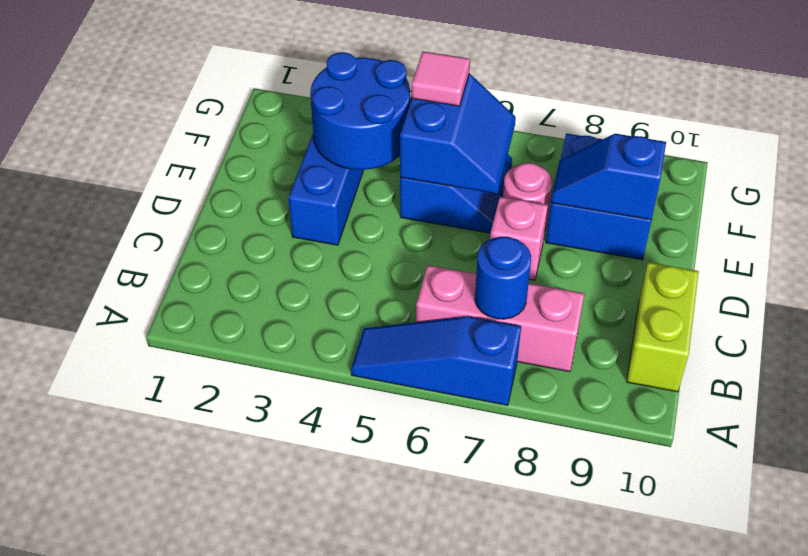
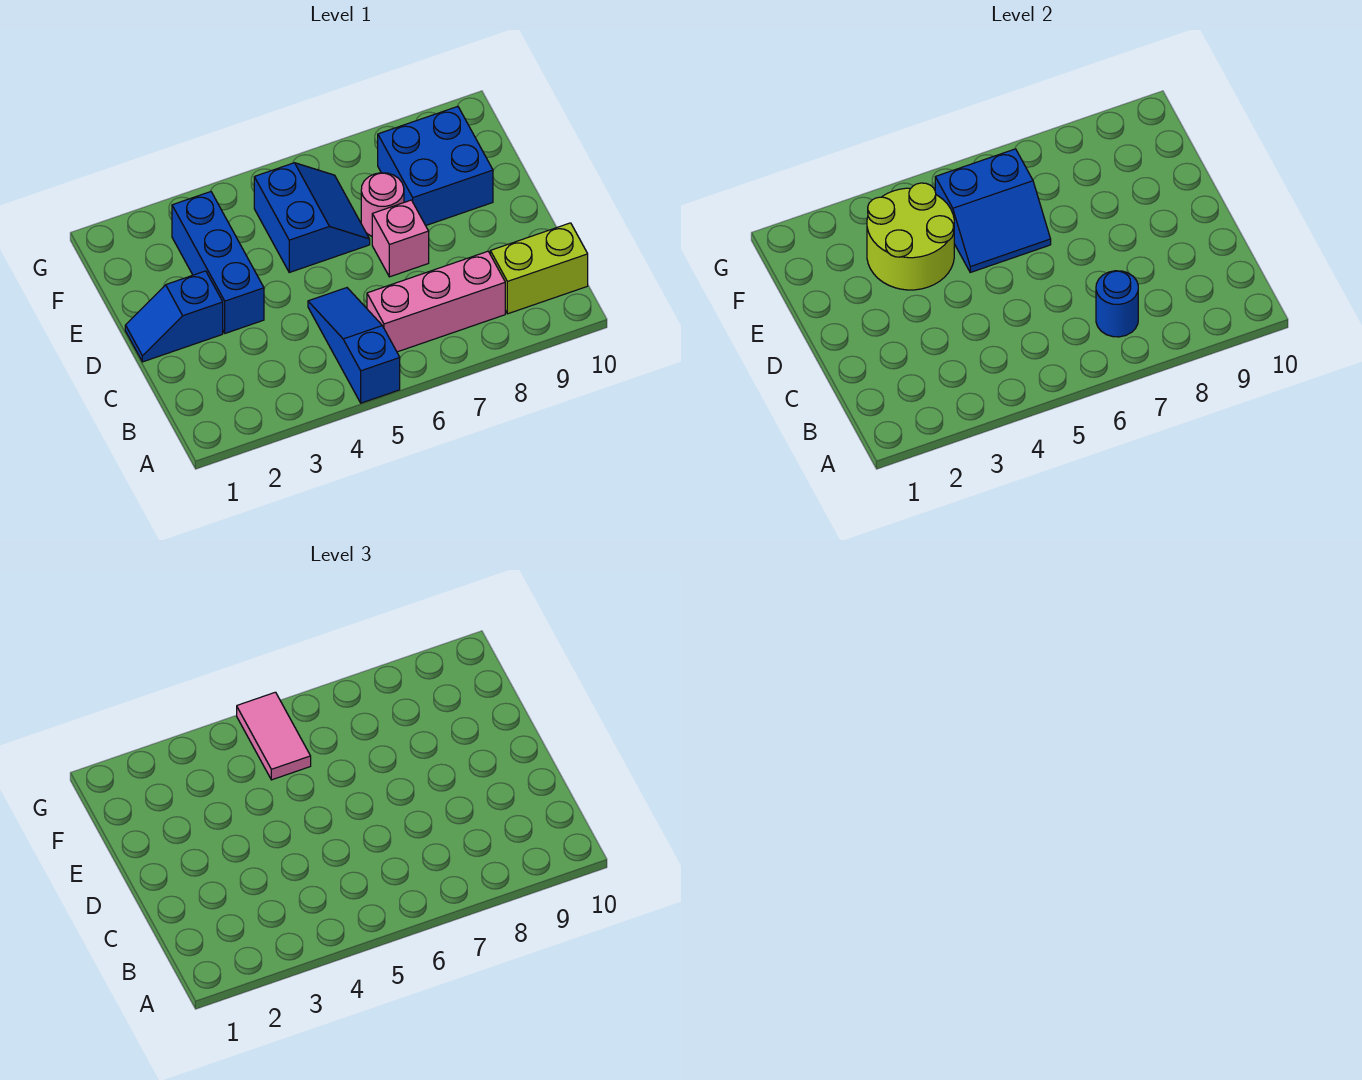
blue slope A5:A7 level 1 top 7 -> blue slope A5:C5 level 1 top A
lime brick B10:C10 level 1 -> lime brick B9:B10 level 1
blue round brick E3:F4 level 2 -> lime round brick E3:F4 level 2
blue slope E5:F6 level 2 top 5 -> blue slope E5:F6 level 2 top F
blue slope E8:E9 level 2 top 9 -> blue slope D1:D2 level 1 top 2
pink tile F5 level 3 -> pink tile F5:G5 level 3

